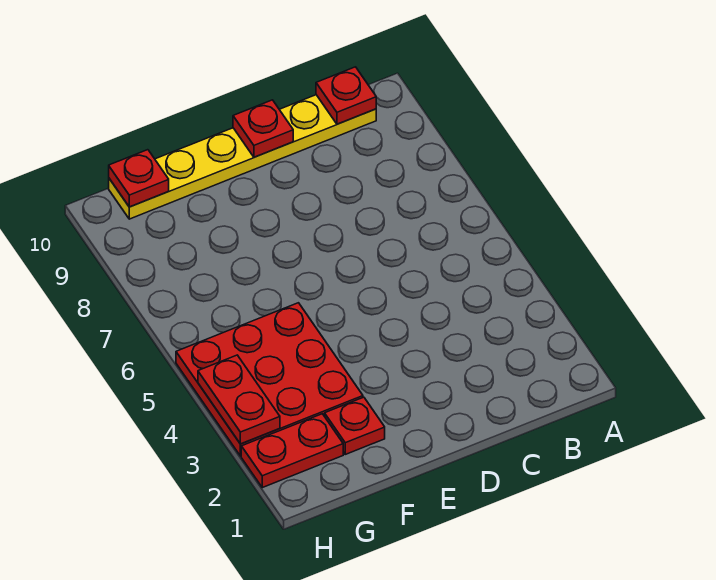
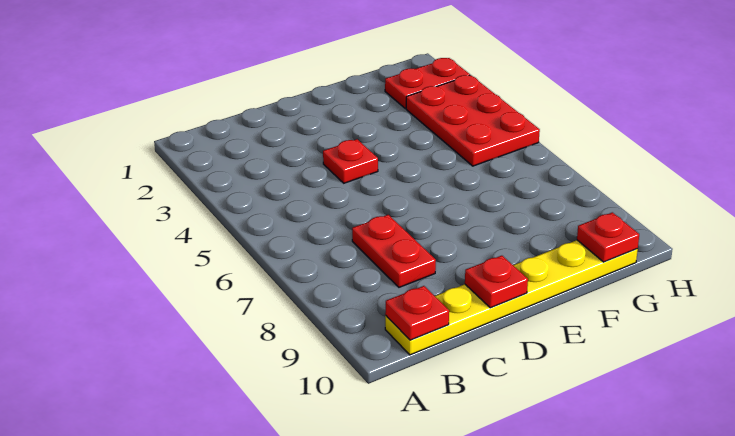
red plate F2 level 1 -> red plate D4 level 1
red plate F3:H5 level 1 -> red plate G3:H5 level 1
red plate H3:H4 level 2 -> red plate C7:C8 level 1

